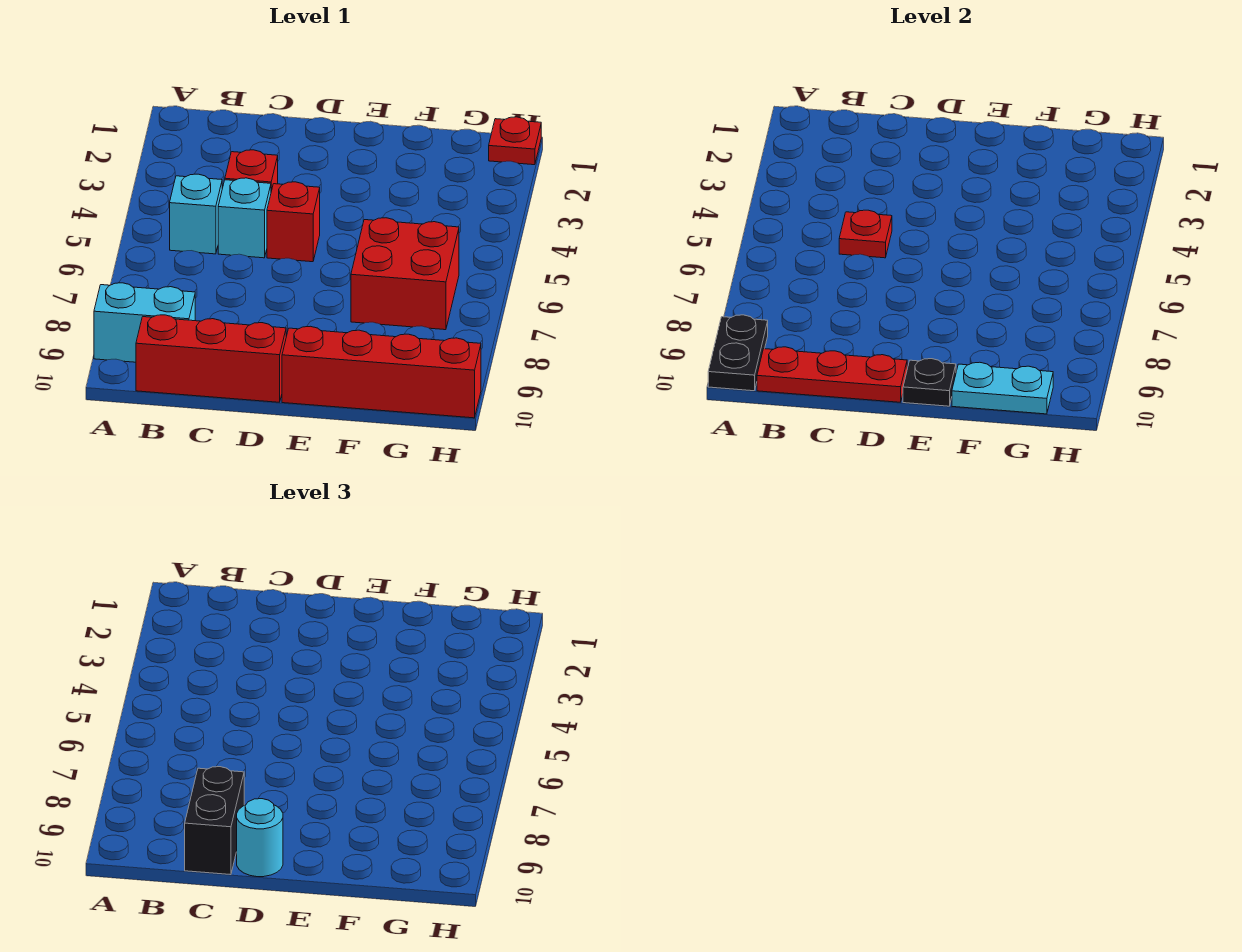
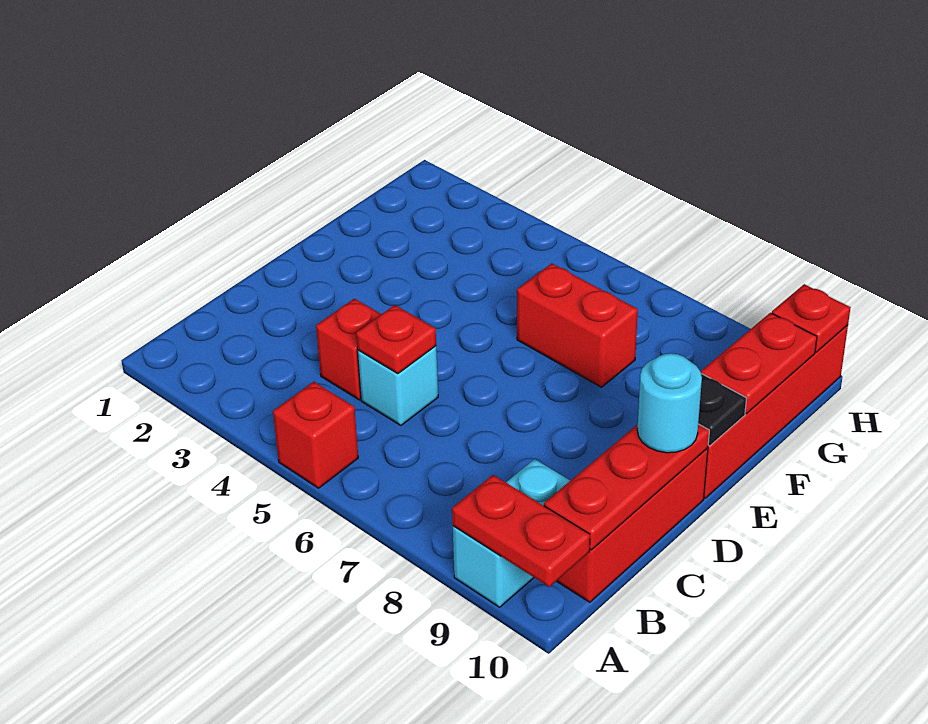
black plate A9:A10 level 2 -> red plate A9:A10 level 2
cyan brick B5 level 1 -> none
black brick C9:C10 level 3 -> none
red brick D5 level 1 -> red brick A5 level 1
red brick F6:G7 level 1 -> red brick F6:F7 level 1
cyan plate F10:G10 level 2 -> red plate F10:G10 level 2
red plate H1 level 1 -> red plate H10 level 2

